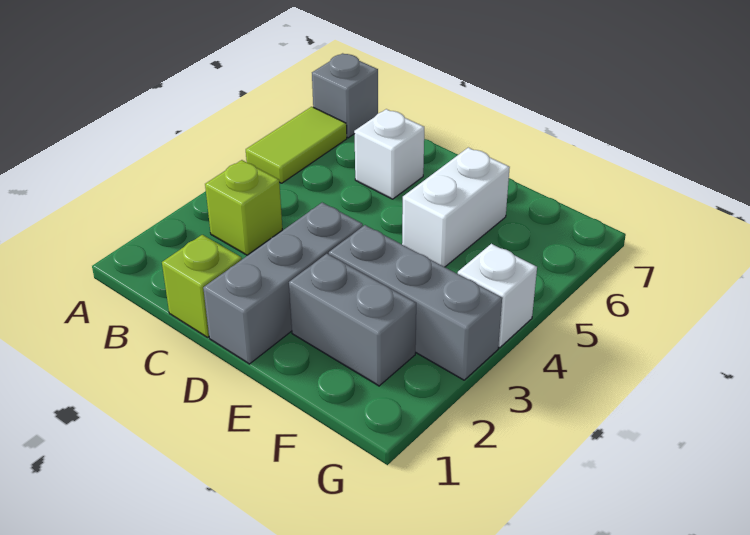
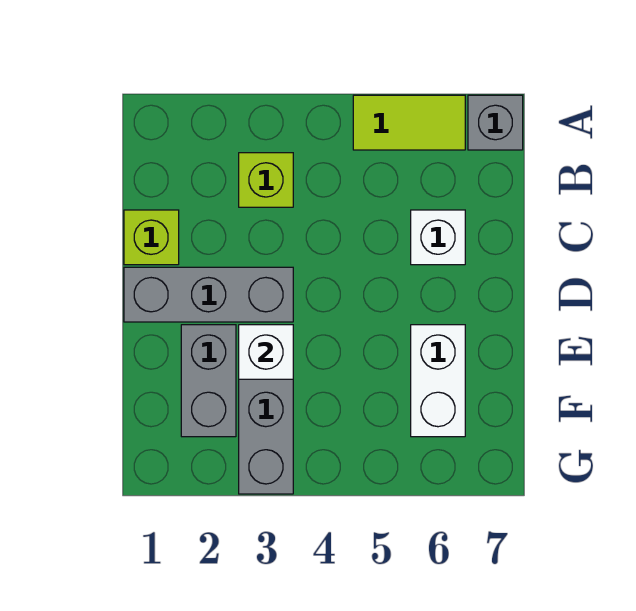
white brick E5:E6 level 1 -> white brick E6:F6 level 1
white brick G4 level 1 -> white brick E3 level 2

